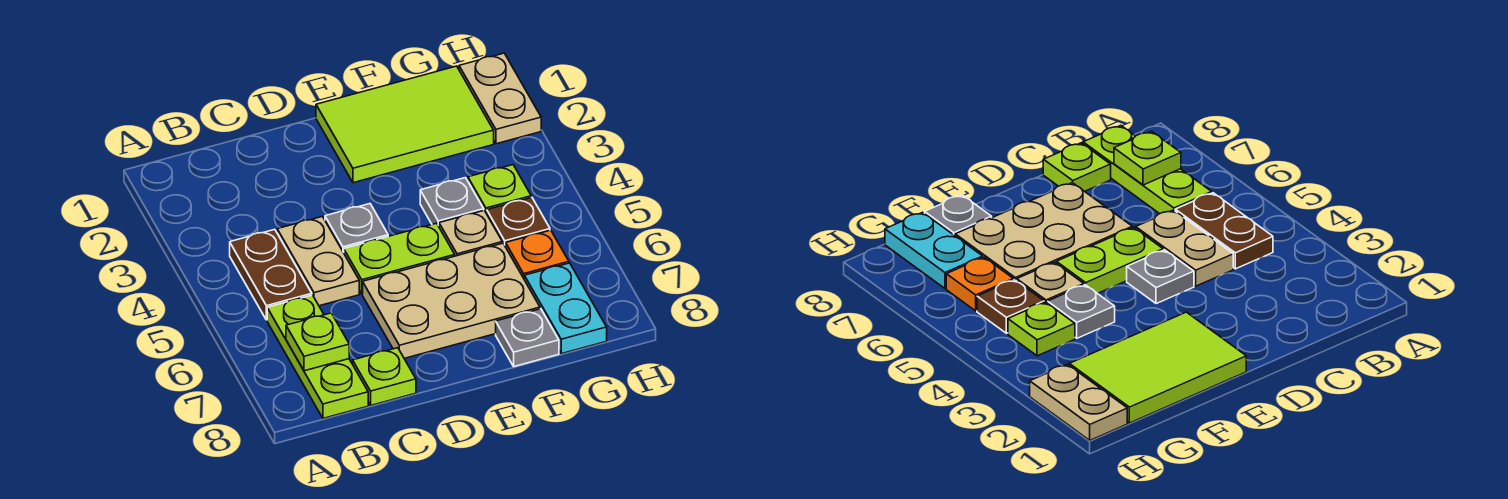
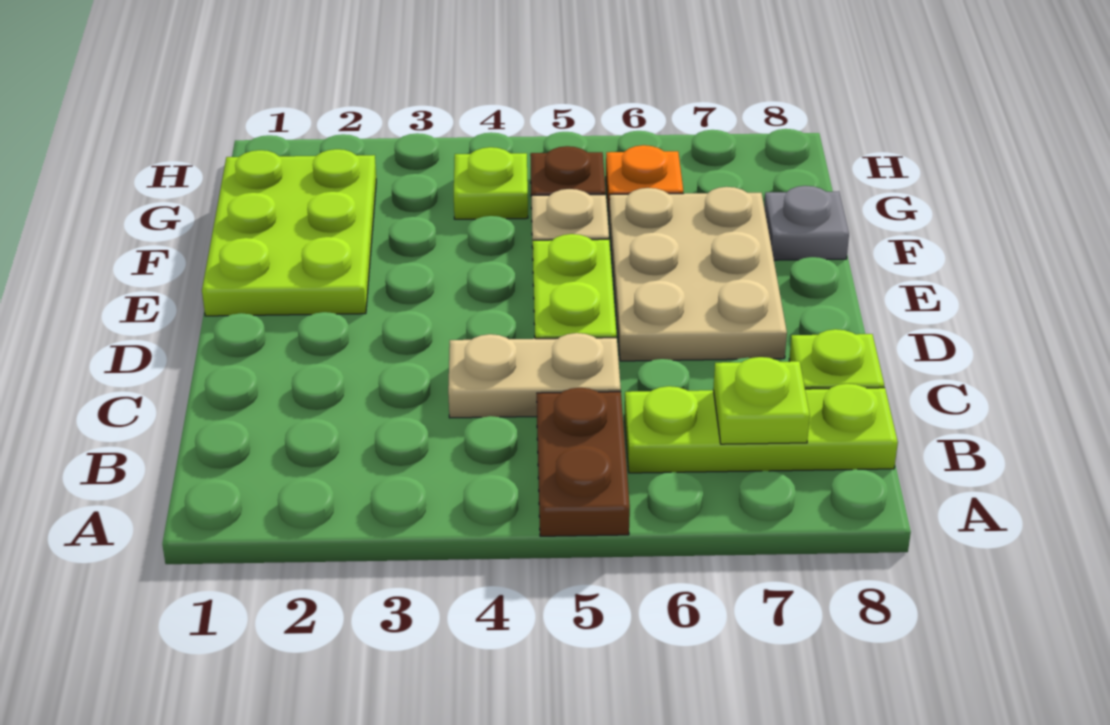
brown plate B4:B5 level 1 -> brown plate A5:B5 level 1
grey plate D4 level 1 -> none
lime tile E1:G2 level 1 -> lime plate E1:G2 level 1
grey plate F4 level 1 -> none
cyan plate G7:G8 level 1 -> none
tan plate H1:H2 level 1 -> none

